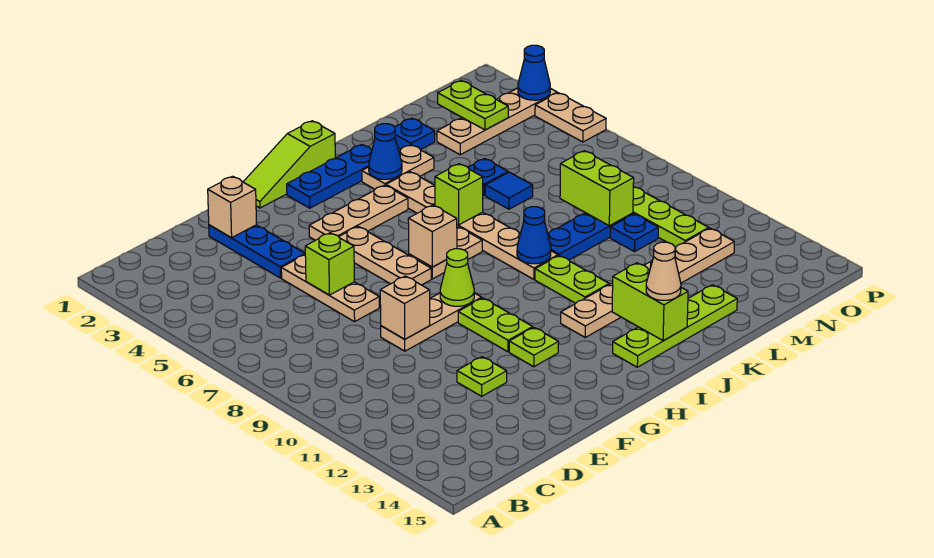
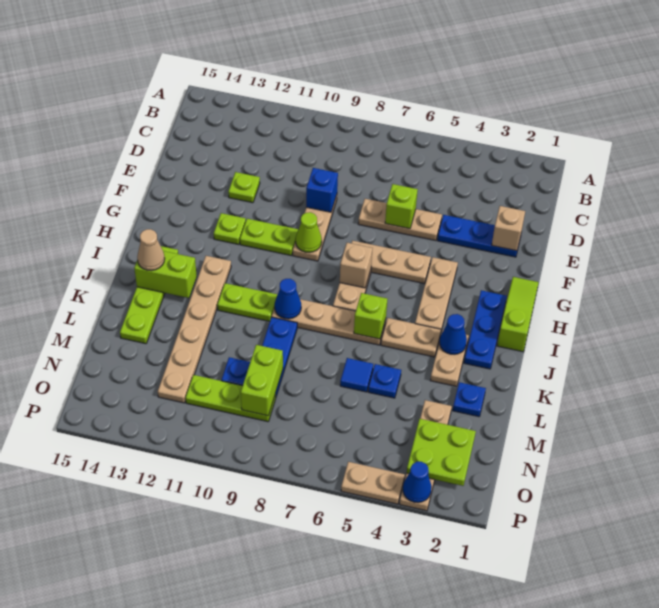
tan brick E9 level 2 -> blue brick E9 level 2
lime brick M8:M9 level 2 -> lime brick M9:N9 level 2
lime plate N2:N3 level 2 -> lime plate N2:O3 level 2

